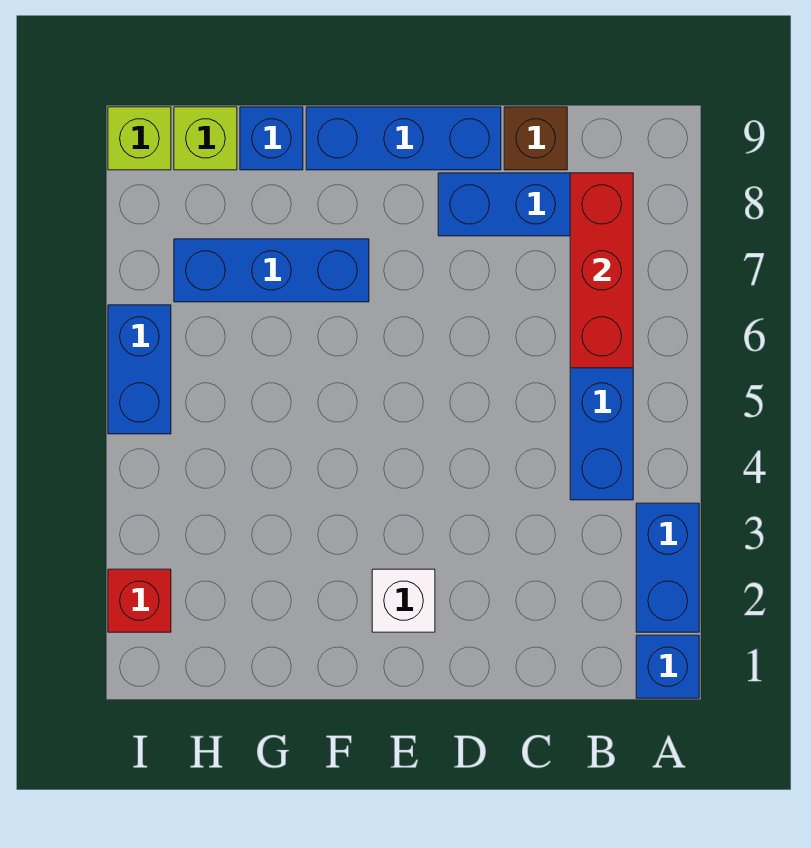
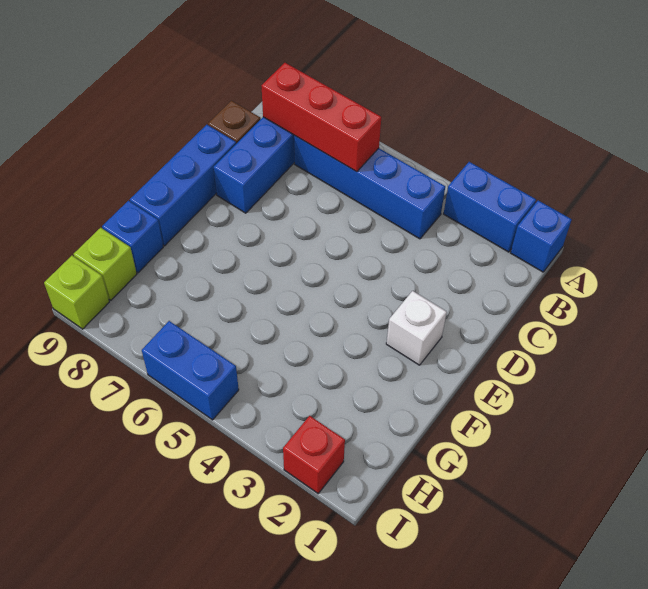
blue brick F7:H7 level 1 -> none

